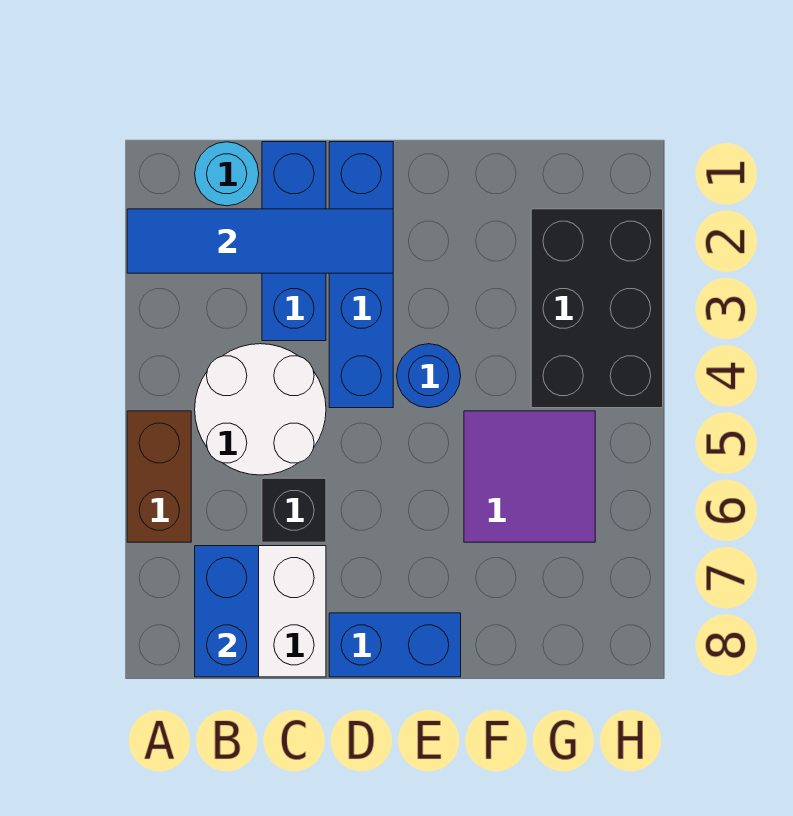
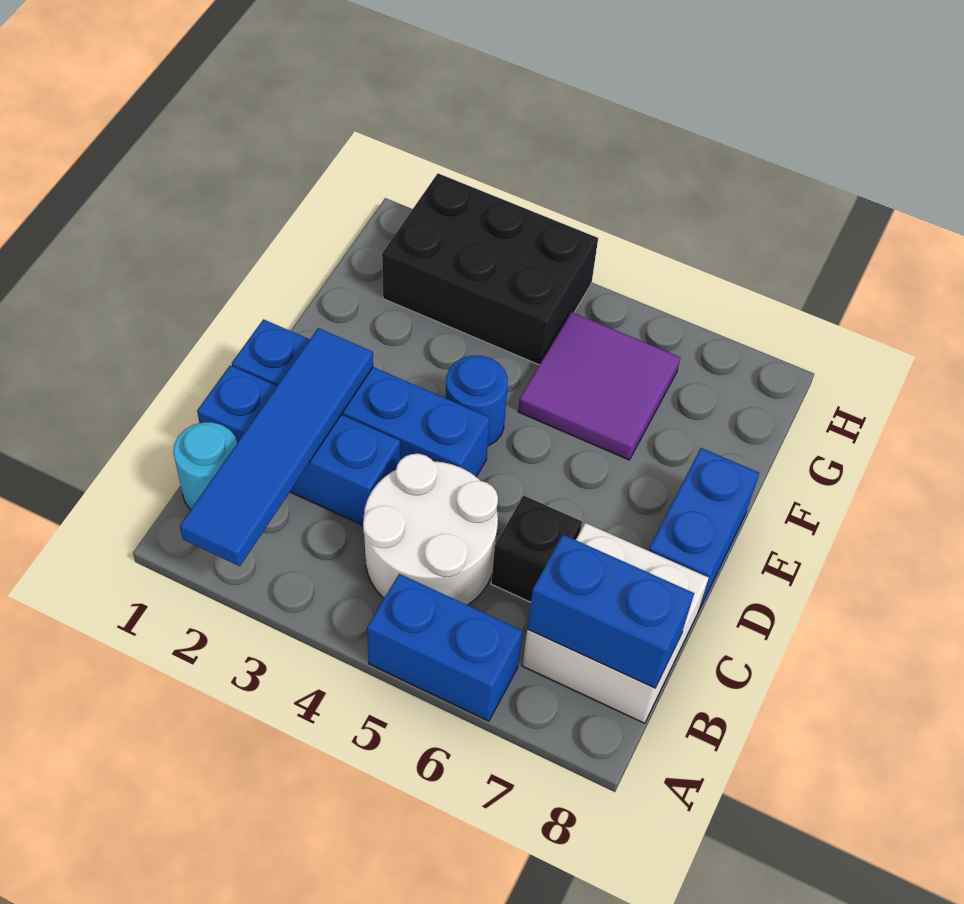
brown brick A5:A6 level 1 -> blue brick A5:A6 level 1

